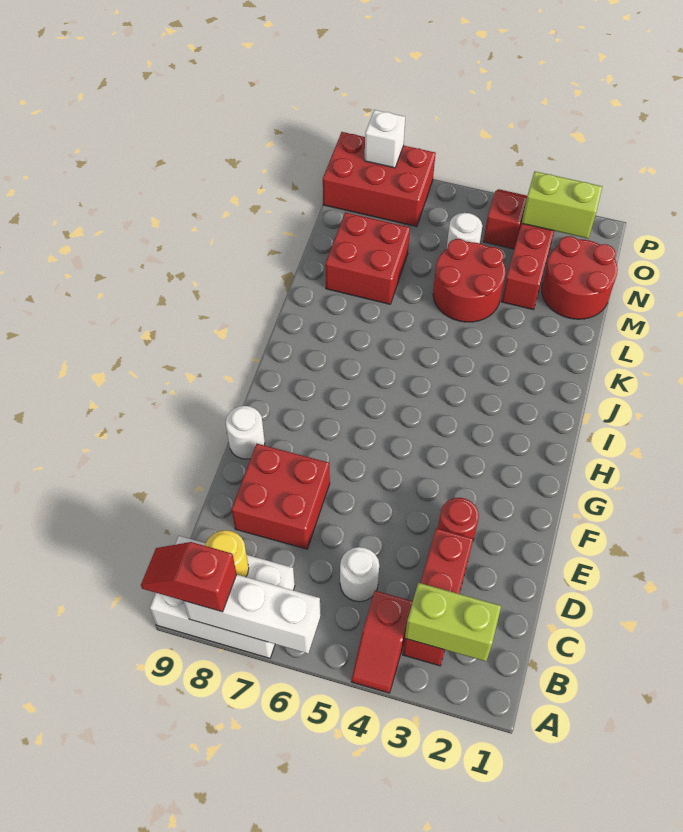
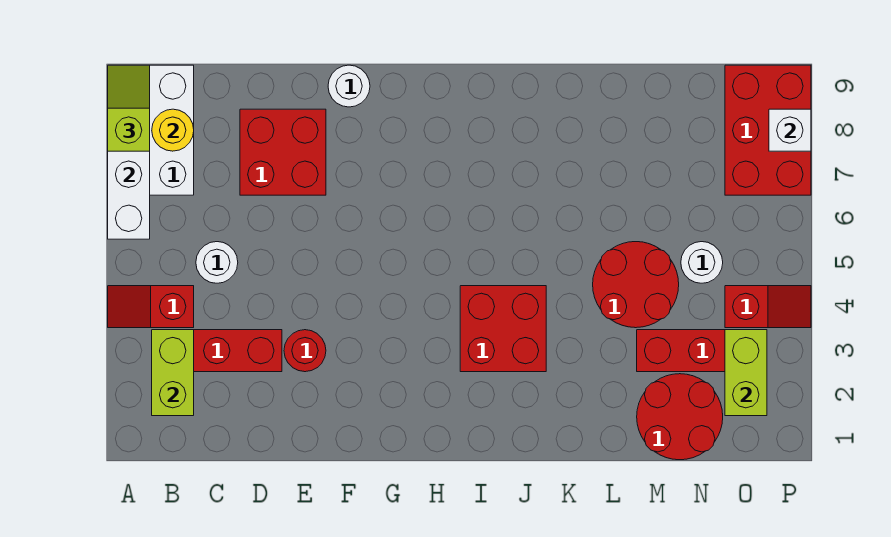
red slope A8:A9 level 3 top 8 -> lime slope A8:A9 level 3 top 8
red brick L7:M8 level 1 -> red brick I3:J4 level 1

